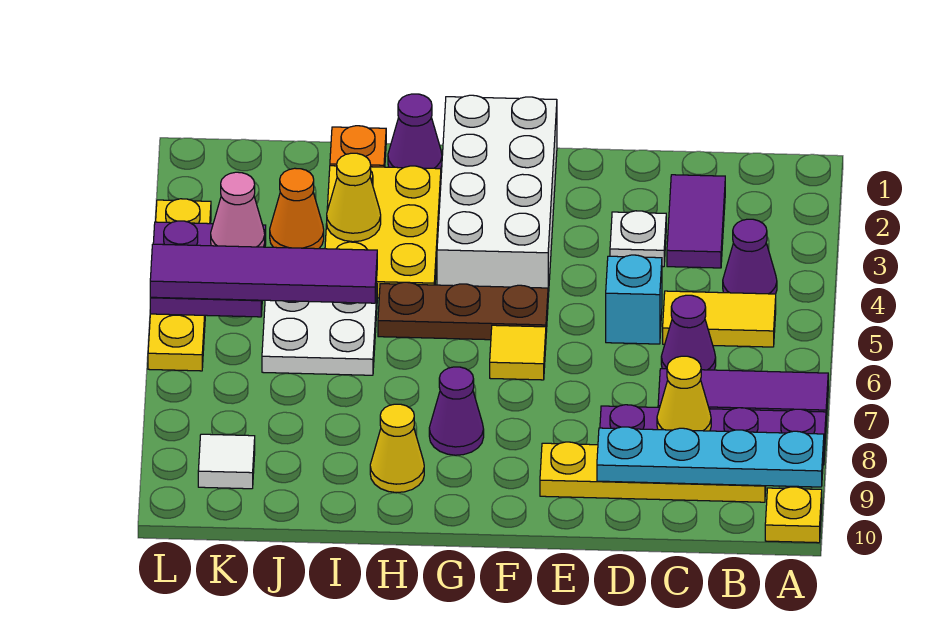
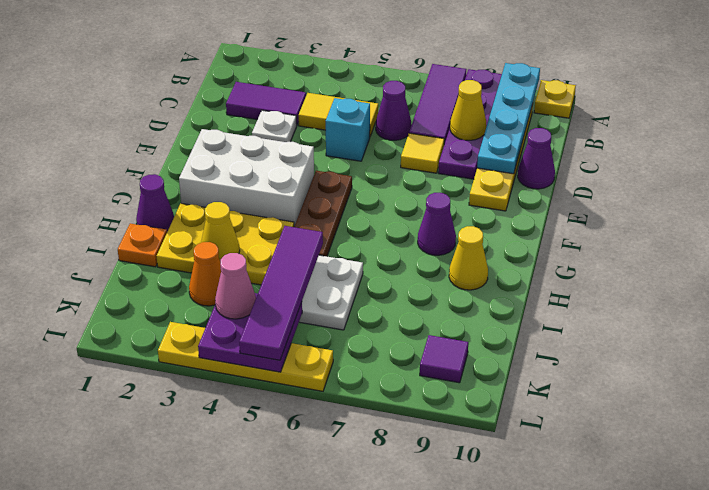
purple cone B4 level 1 -> purple cone D10 level 1
yellow tile B5:C5 level 1 -> yellow tile C4:C5 level 1
white brick F1:G4 level 1 -> white brick F2:G4 level 1
yellow tile F6 level 1 -> yellow tile D7 level 1
white tile K9 level 1 -> purple tile K9 level 1

